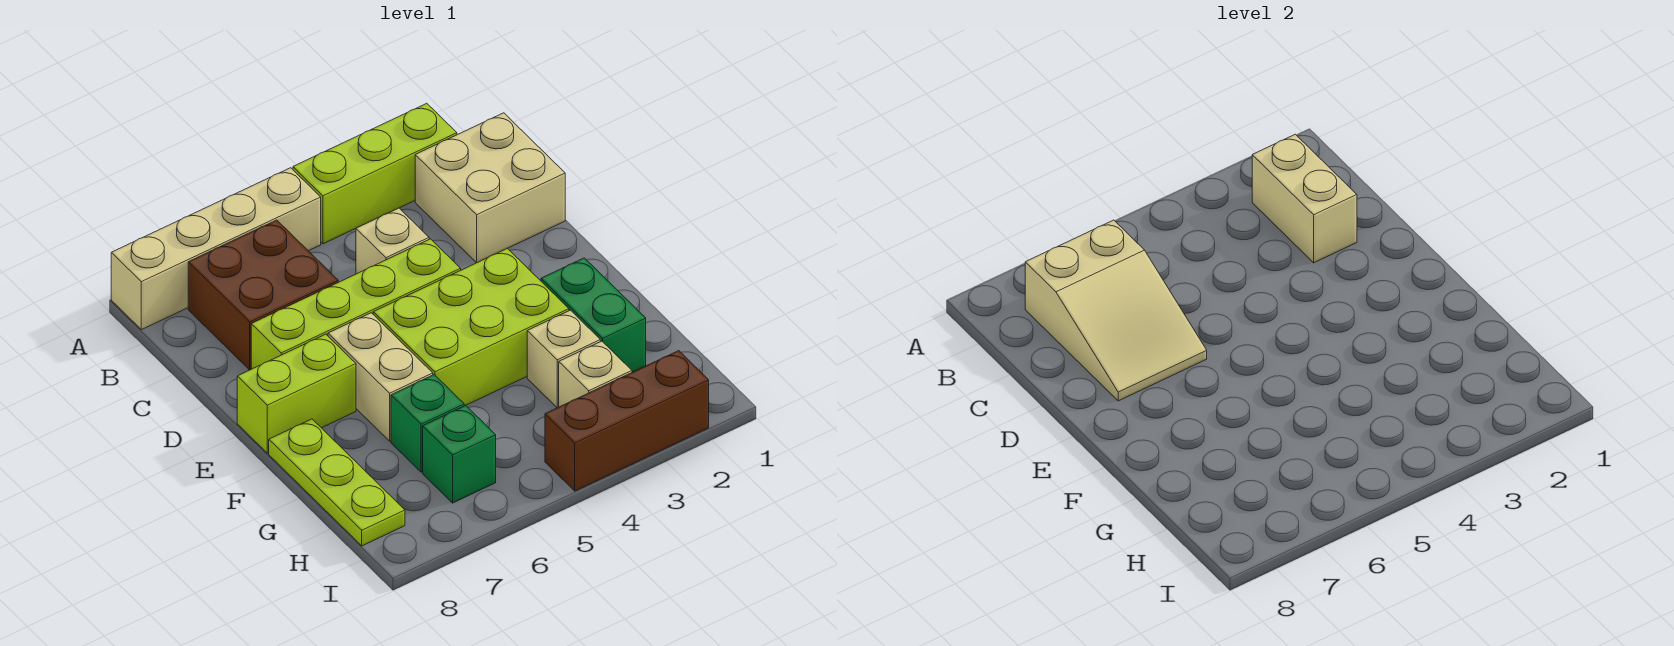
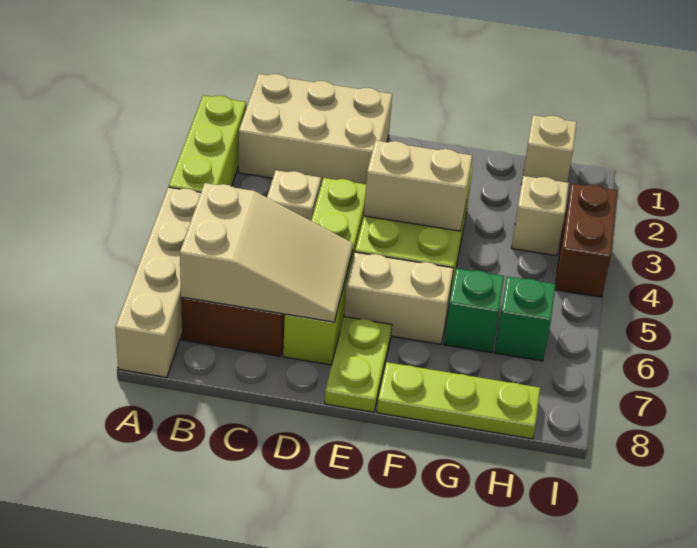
tan brick B1:C2 level 1 -> tan brick B1:D2 level 1
tan brick B2:C2 level 2 -> tan brick E4:F4 level 2
lime brick E7:E8 level 1 -> lime plate E7:E8 level 1
green brick F2:G2 level 1 -> none
tan brick G3 level 1 -> tan brick H1 level 1
brown brick I2:I4 level 1 -> brown brick I3:I4 level 1

